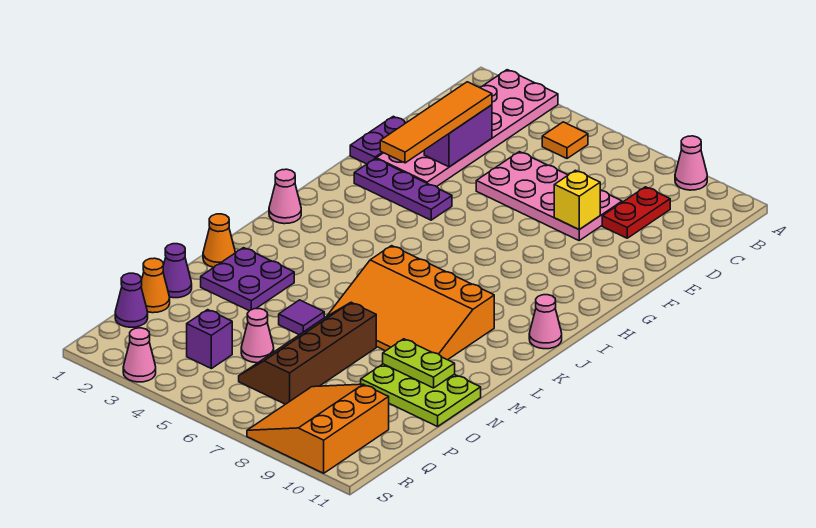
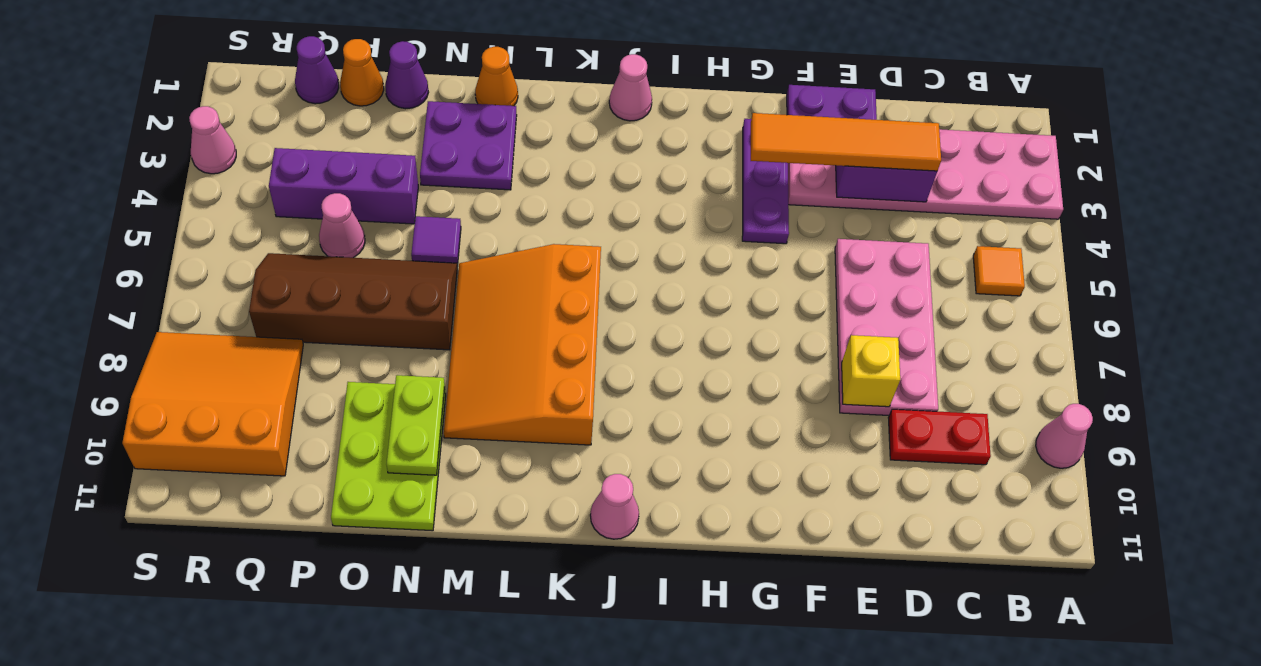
purple brick Q4 level 1 -> purple brick O4:Q4 level 1

